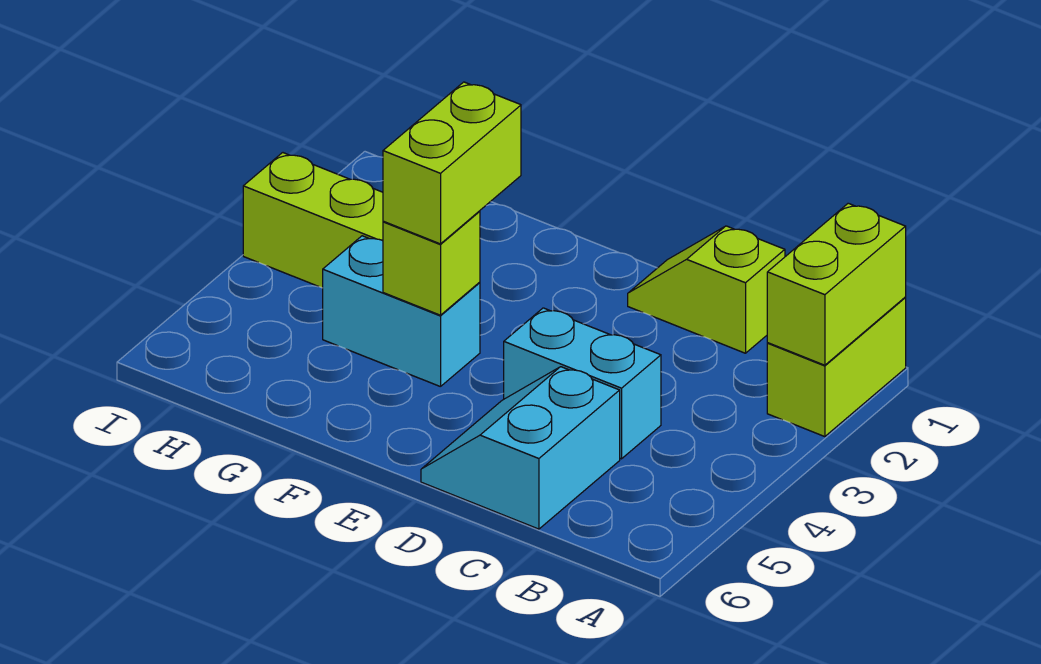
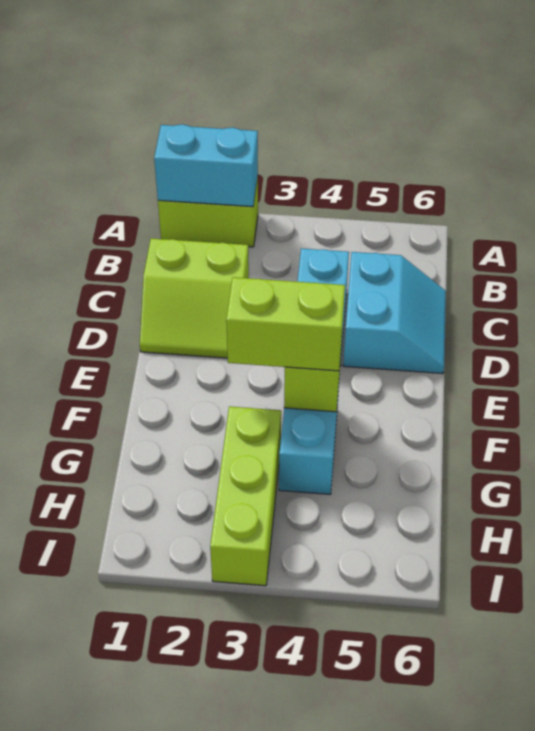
lime brick A1:A2 level 2 -> cyan brick A1:A2 level 2
lime slope C1:D1 level 1 top C -> lime slope C1:D2 level 1 top C
cyan slope C5:D6 level 1 top C -> cyan slope C5:D6 level 1 top 5

